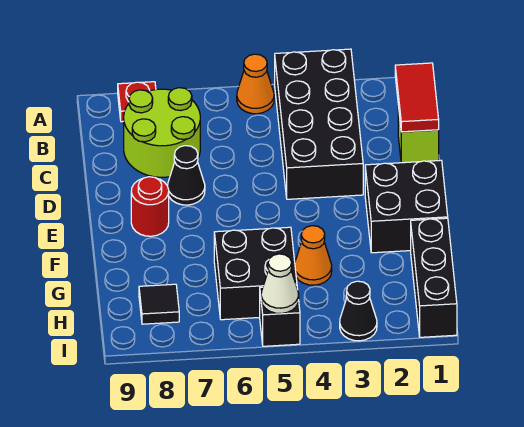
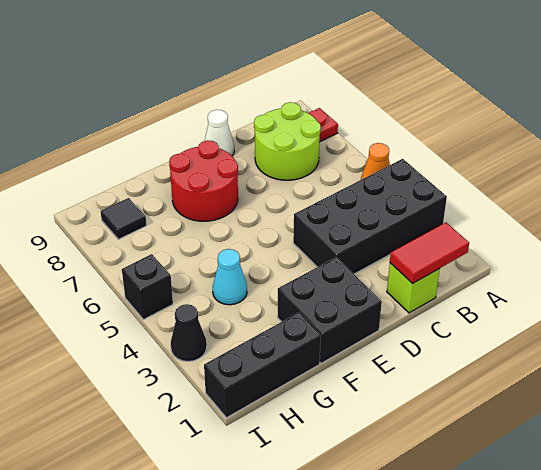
black cone D7 level 1 -> none
red round brick E8 level 1 -> red round brick E7:F8 level 1
orange cone G4 level 1 -> cyan cone G4 level 1
black brick G5:H6 level 1 -> none
white cone I5 level 2 -> white cone D9 level 1

